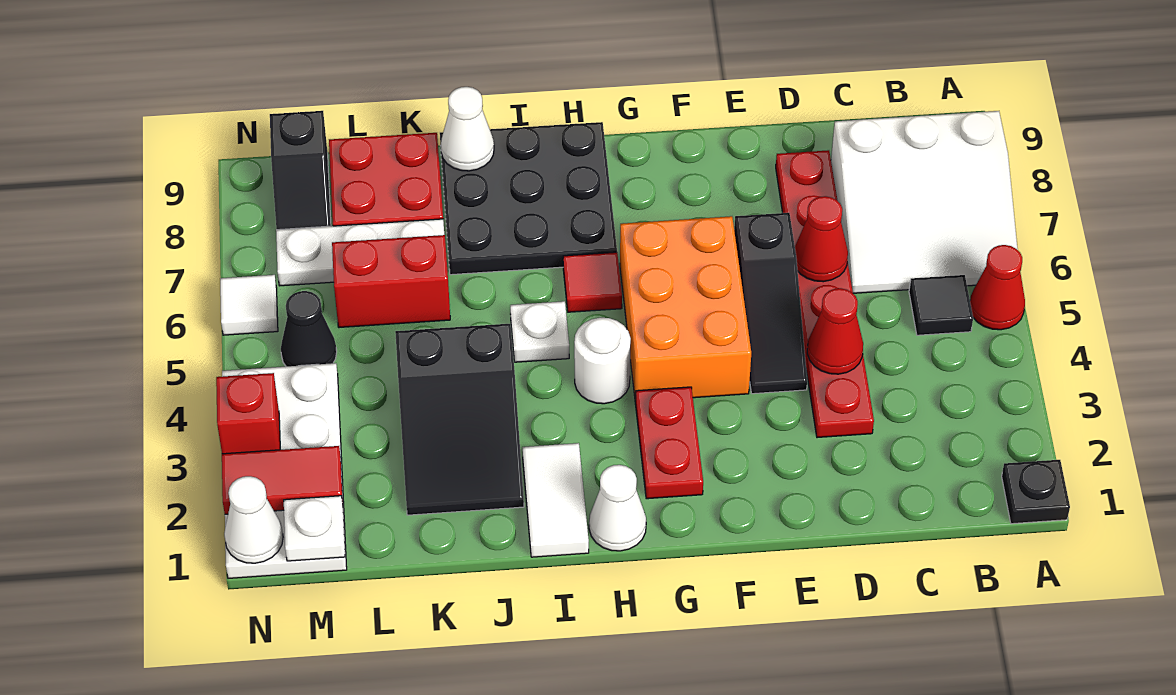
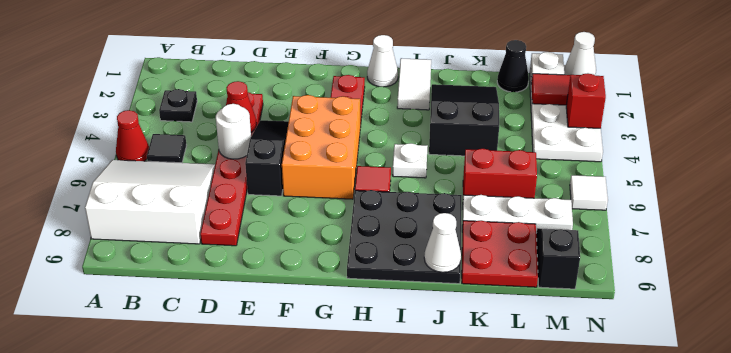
black plate A1 level 1 -> black plate B3 level 1
red cone D6 level 2 -> none
white round brick H4 level 1 -> white round brick D5 level 2
black cone M5 level 1 -> black cone L1 level 1

